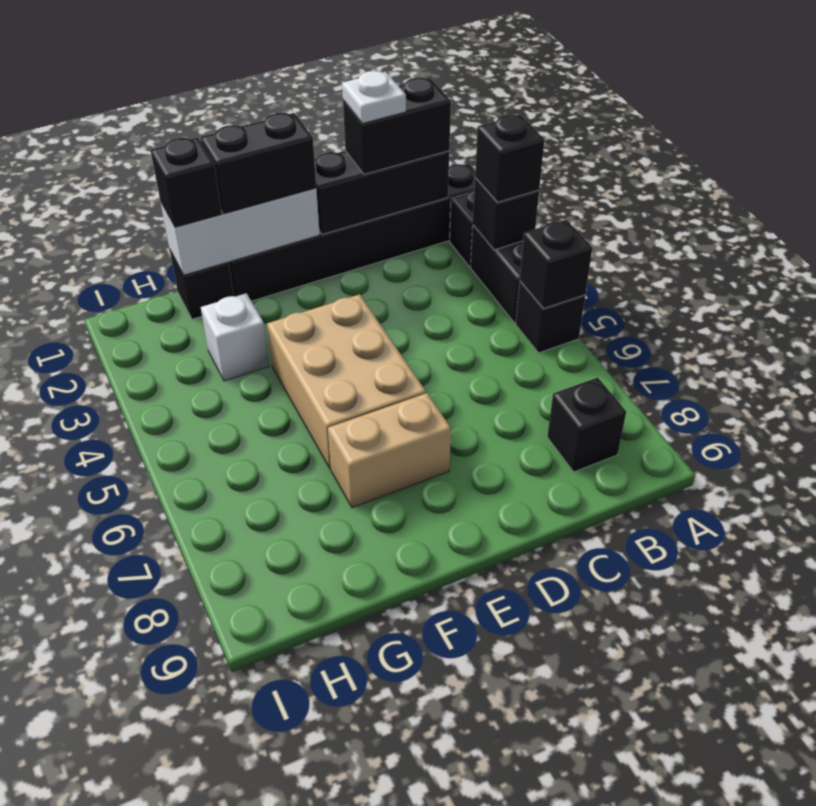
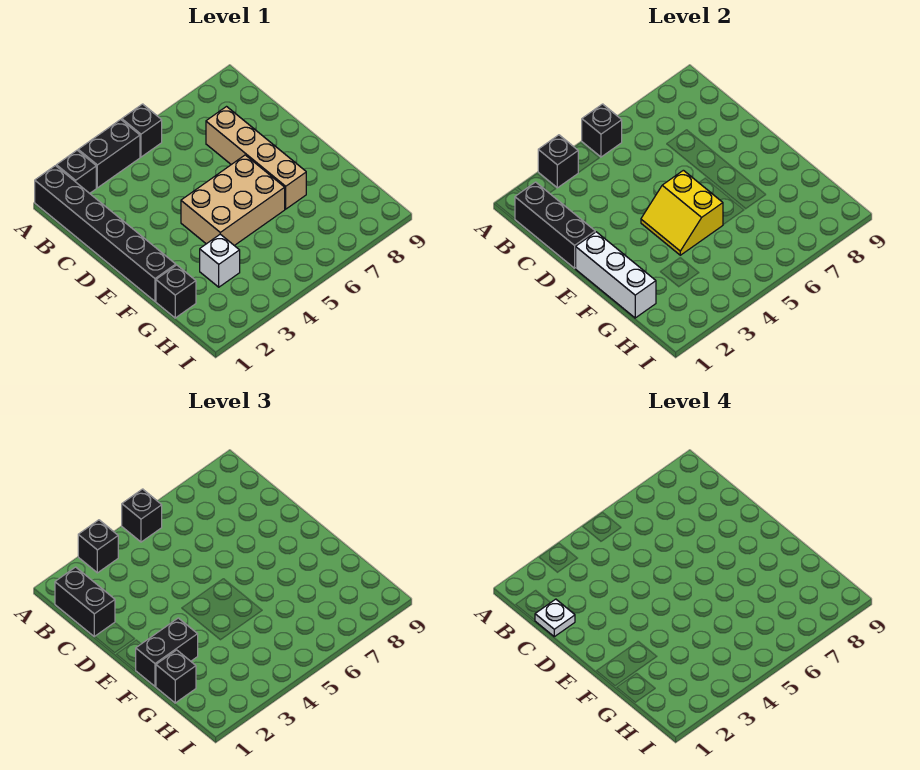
black brick B8 level 1 -> black brick A5 level 3
black brick E1:F1 level 3 -> black brick F1:F2 level 3
none -> yellow slope E4:F5 level 2 top 5
tan brick E7:F7 level 1 -> tan brick C7:F7 level 1

